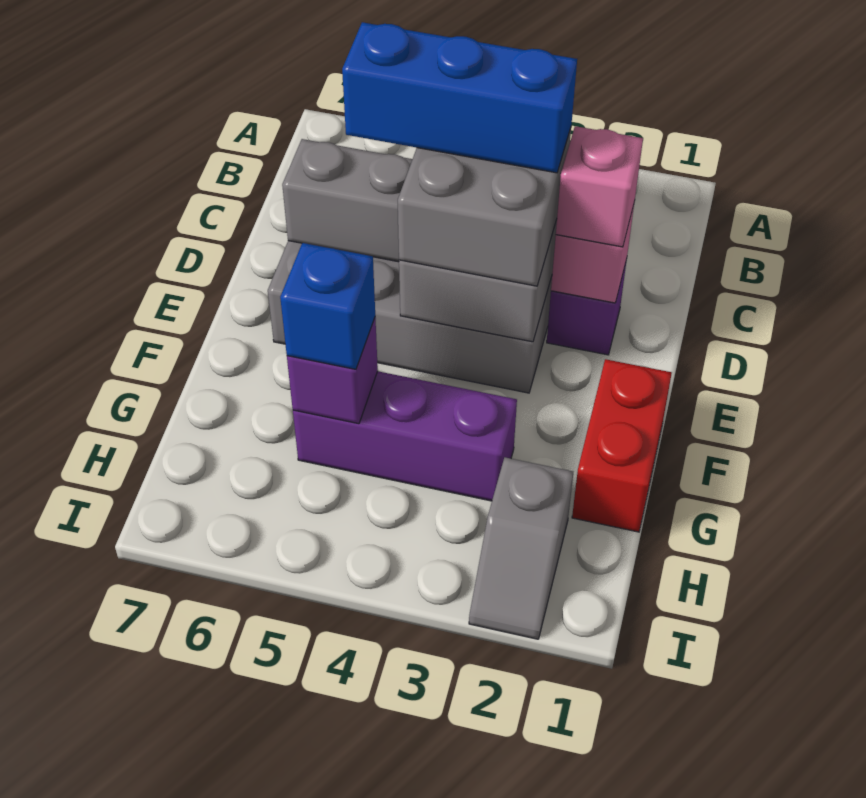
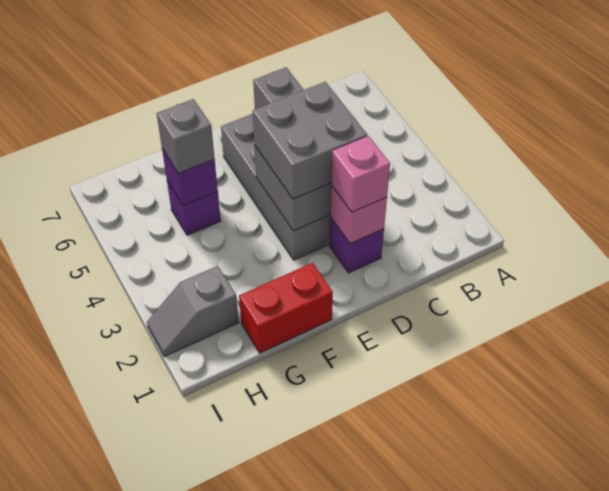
blue brick D3:D5 level 4 -> none
purple brick G3:G5 level 1 -> purple brick G5 level 1
blue brick G5 level 3 -> grey brick G5 level 3

